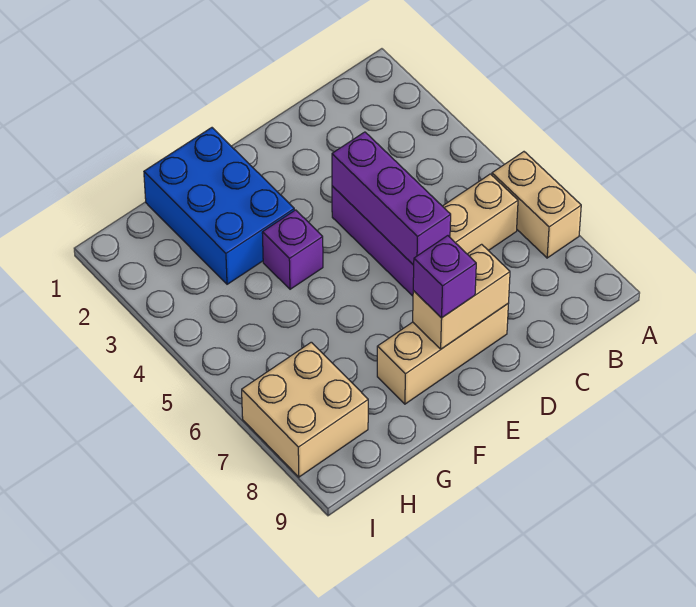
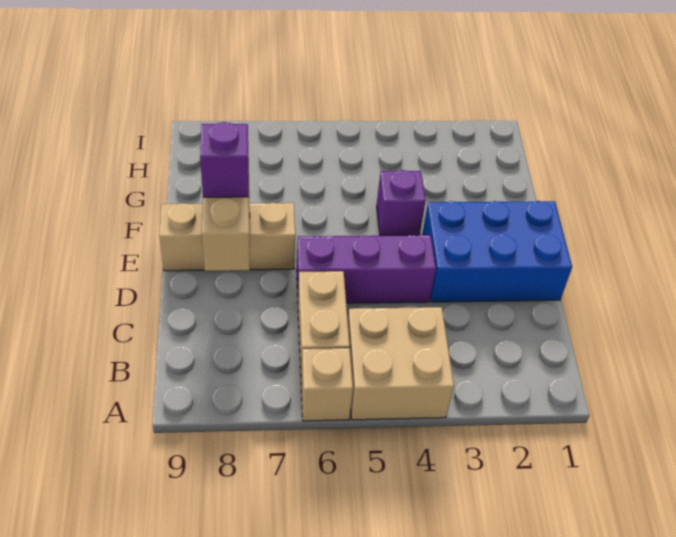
tan brick A6:A7 level 1 -> tan brick A6 level 1
purple brick D4:D6 level 2 -> none
tan brick D8:F8 level 1 -> tan brick E7:E9 level 1
blue brick F1:G3 level 1 -> blue brick D1:E3 level 1
tan brick H7:I8 level 1 -> tan brick A4:B5 level 1

